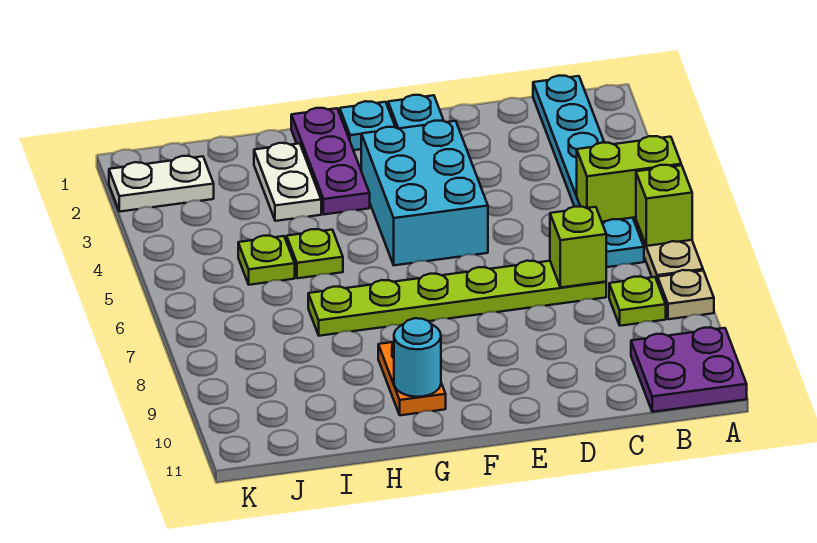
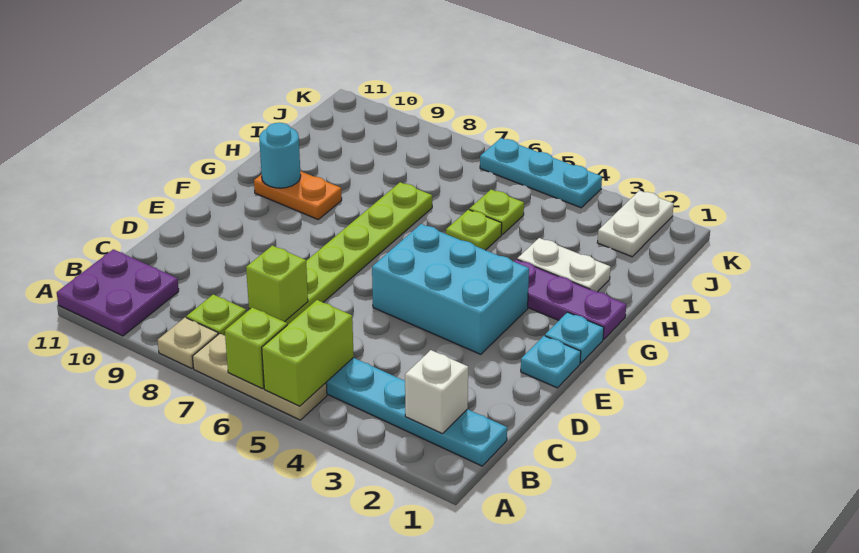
none -> white brick B2 level 2
none -> cyan plate K4:K6 level 1

